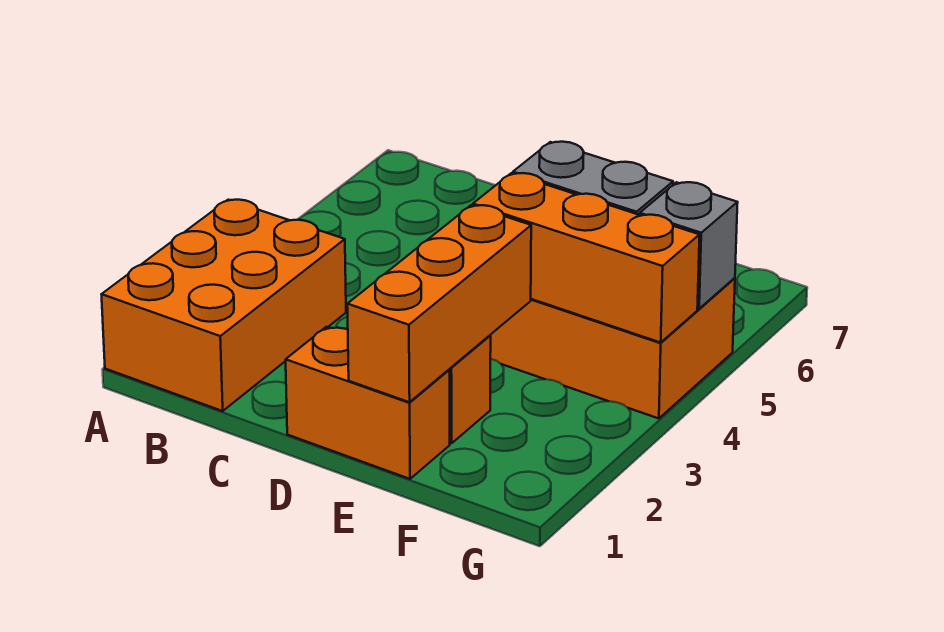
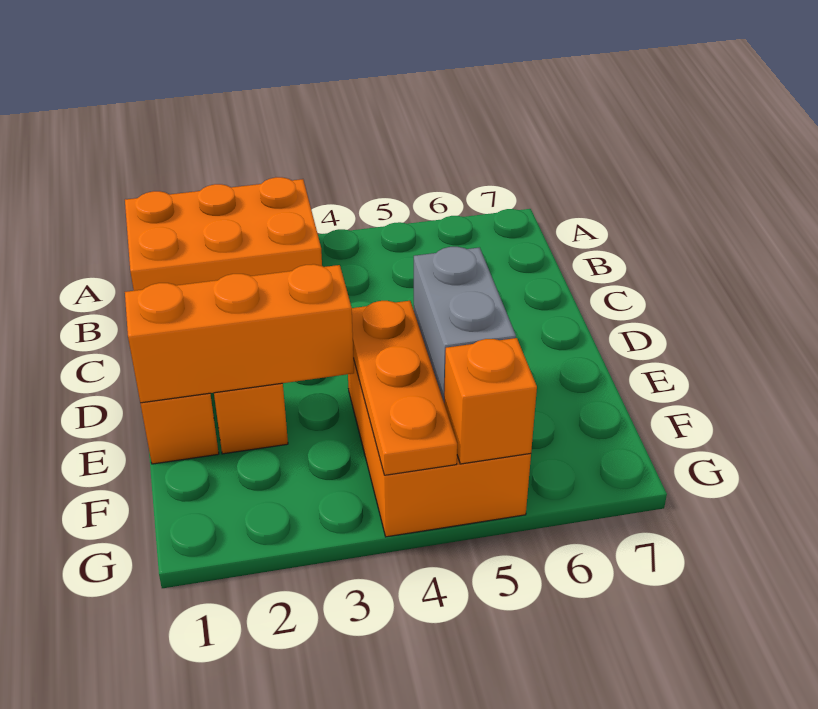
orange brick E4:G4 level 2 -> orange plate E4:G4 level 2
grey brick G5 level 2 -> orange brick G5 level 2

